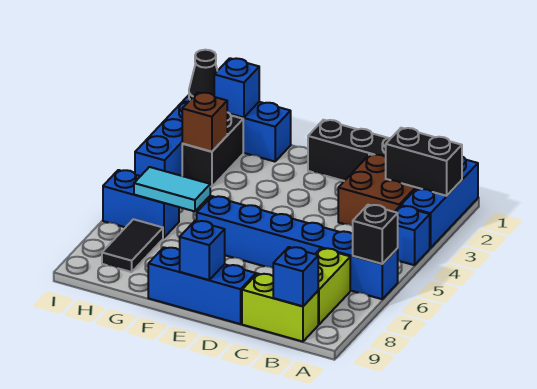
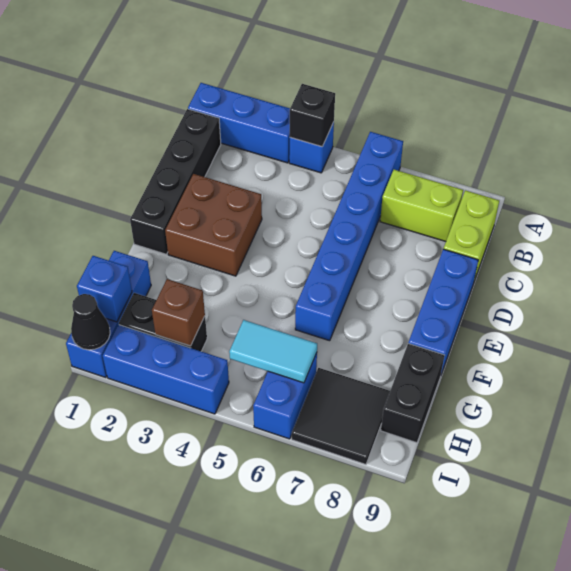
black brick A2:B2 level 2 -> black brick G9:H9 level 1
black brick A6 level 2 -> black brick A4 level 2
brown brick B2:C3 level 1 -> brown brick D2:E3 level 1
blue brick B9 level 2 -> none
blue brick E9 level 2 -> none
cyan tile G6:H6 level 2 -> cyan tile H5:H6 level 2
black tile H7:H8 level 1 -> black tile H7:I8 level 1

